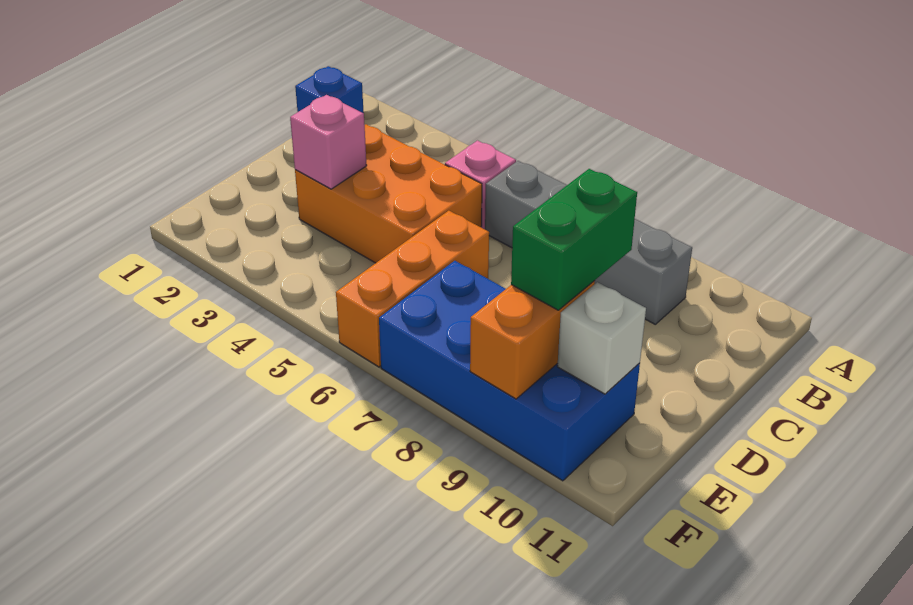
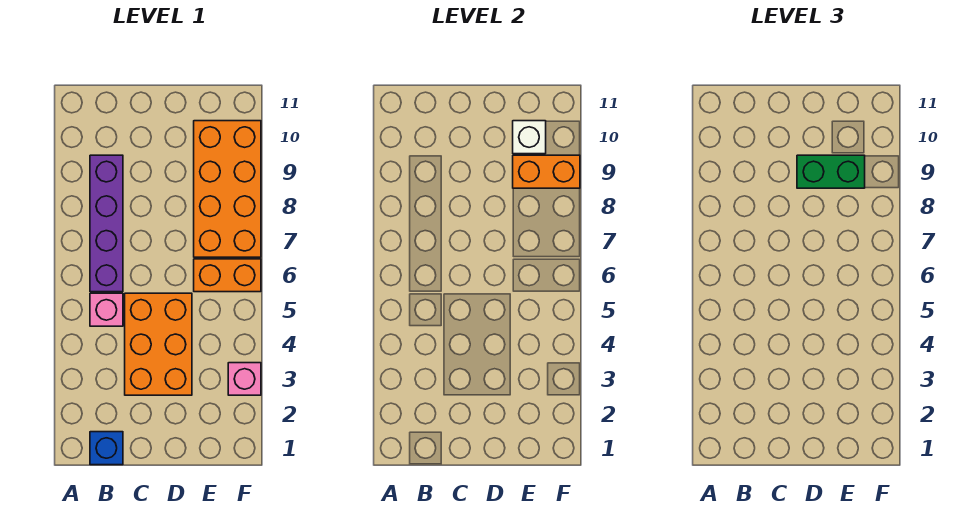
grey brick B6:B9 level 1 -> purple brick B6:B9 level 1
pink brick D3 level 2 -> pink brick F3 level 1
orange brick D6:F6 level 1 -> orange brick E6:F6 level 1
blue brick E7:F10 level 1 -> orange brick E7:F10 level 1

